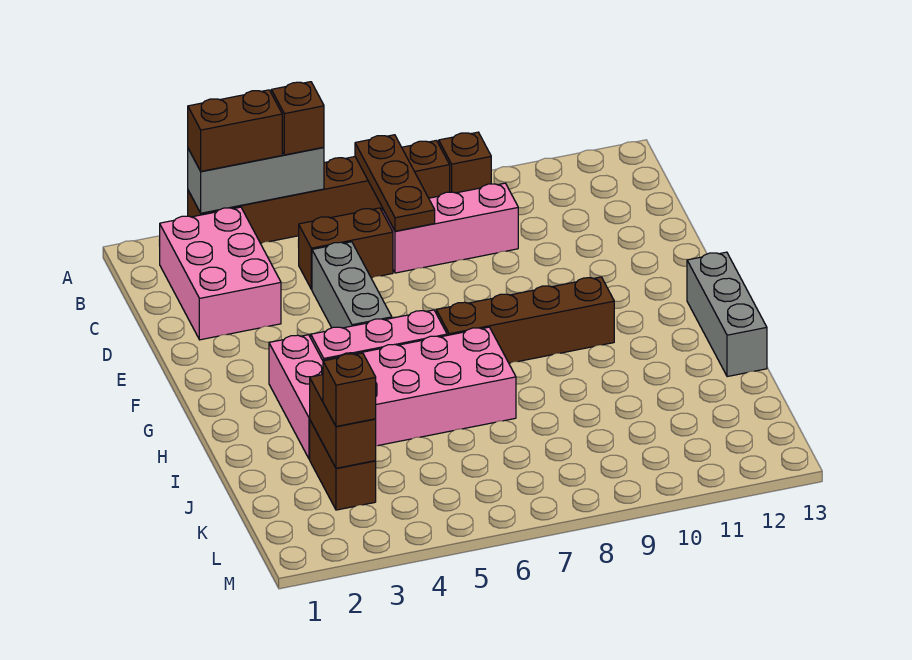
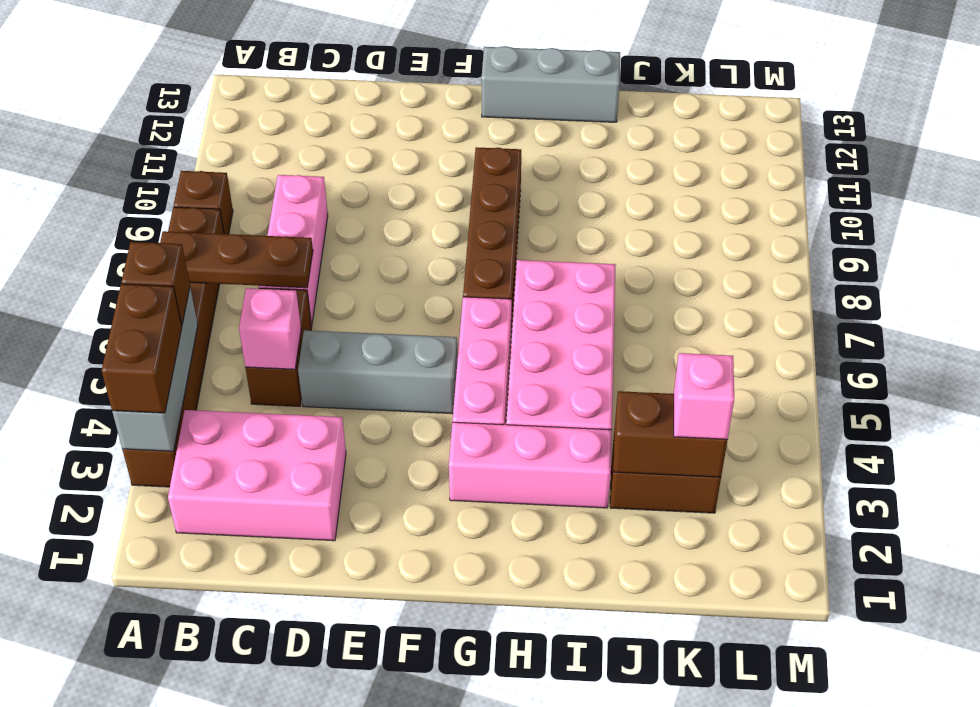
none -> pink brick C5 level 2
brown brick K3 level 3 -> pink brick K3 level 3

